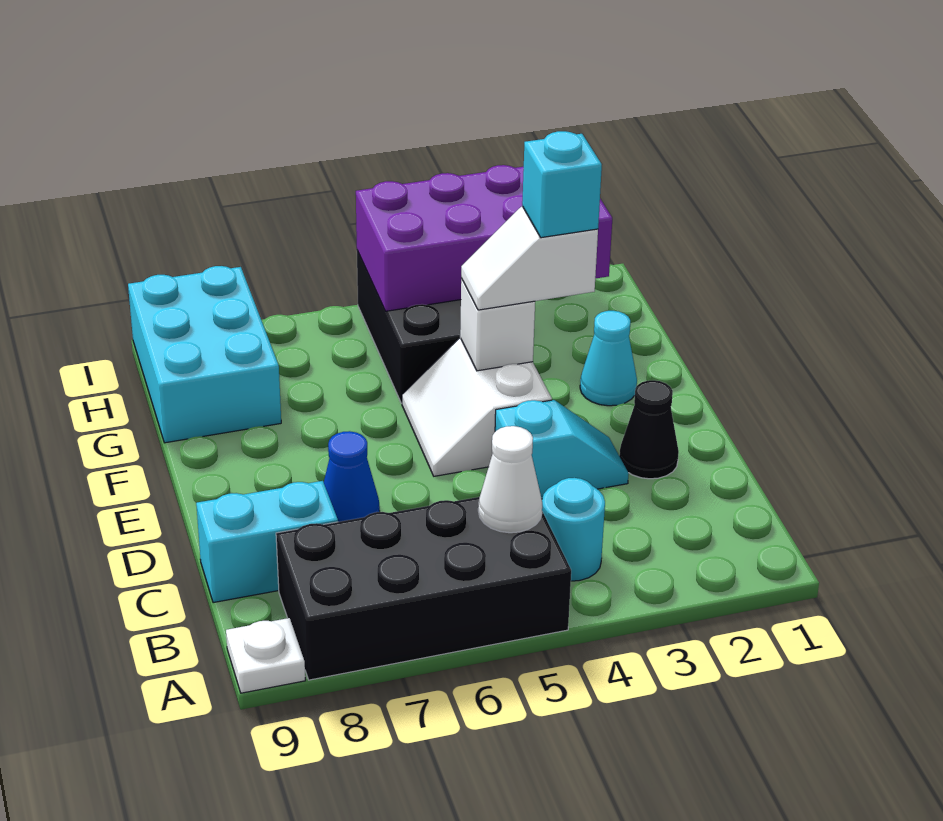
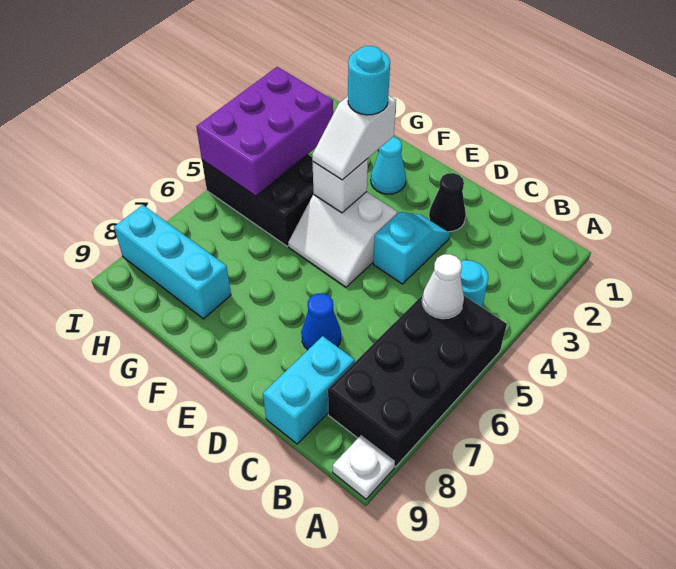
cyan brick F3 level 4 -> cyan round brick F3 level 4
cyan brick G8:I9 level 1 -> cyan brick G8:I8 level 1
purple brick H2:I5 level 2 -> purple brick H3:I5 level 2

